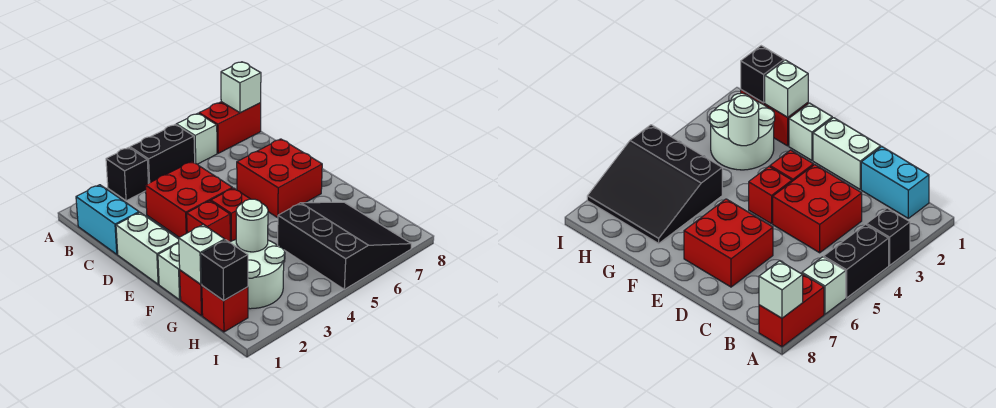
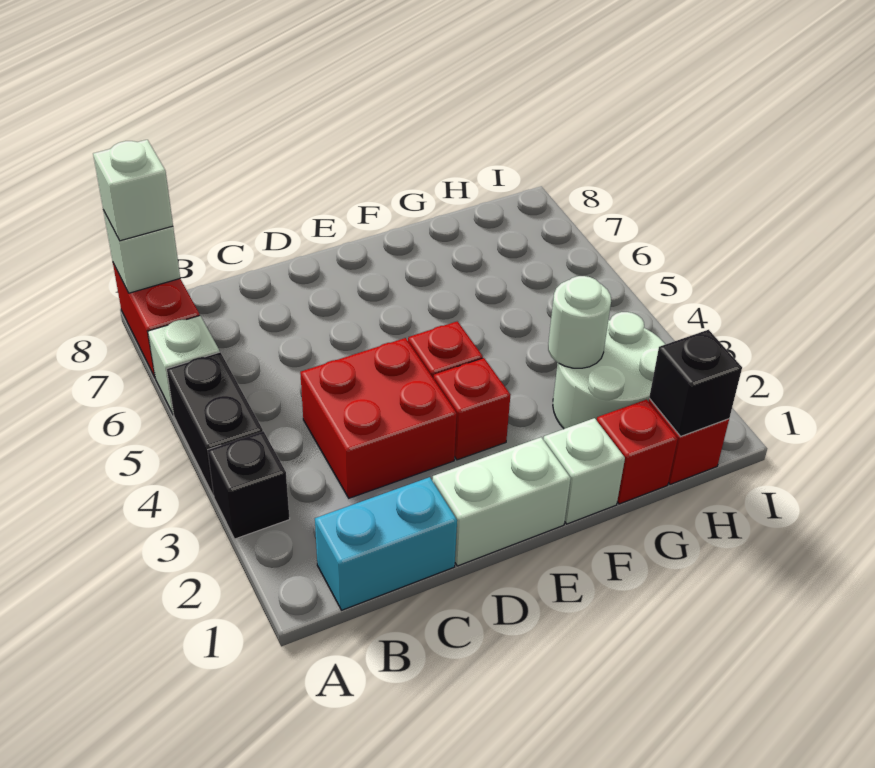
red brick D6:E7 level 1 -> none
white brick G1 level 2 -> white brick A8 level 3
black slope G5:I7 level 1 top 5 -> none

